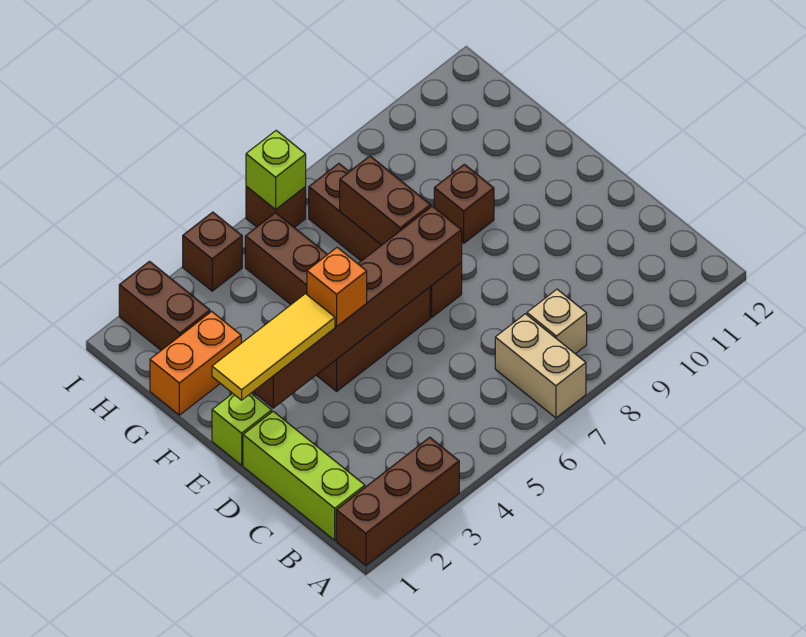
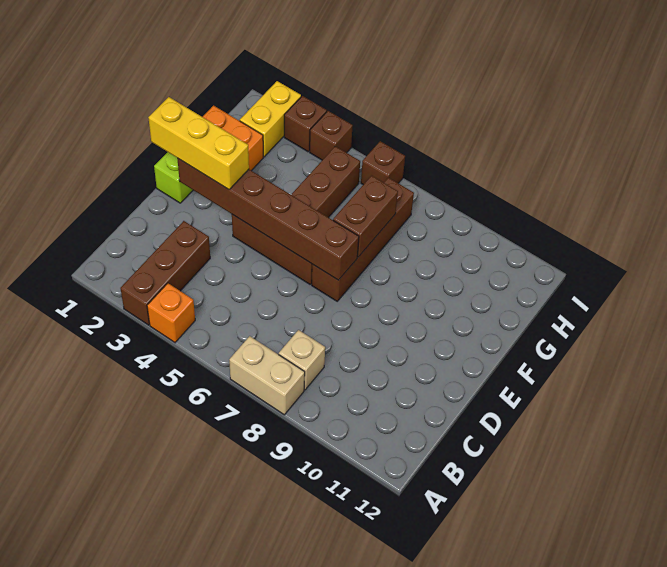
brown brick A1:A3 level 1 -> brown brick A3:C3 level 1
tan brick A7:B7 level 1 -> tan brick A7:A8 level 1
lime brick B1:D1 level 1 -> none
yellow tile E1:E3 level 3 -> yellow brick E1:E3 level 3
orange brick E4 level 3 -> orange brick A4 level 1
brown brick F9 level 1 -> brown brick I3 level 1
brown brick H2:I2 level 1 -> yellow brick H2:I2 level 1
lime brick I6 level 2 -> none

